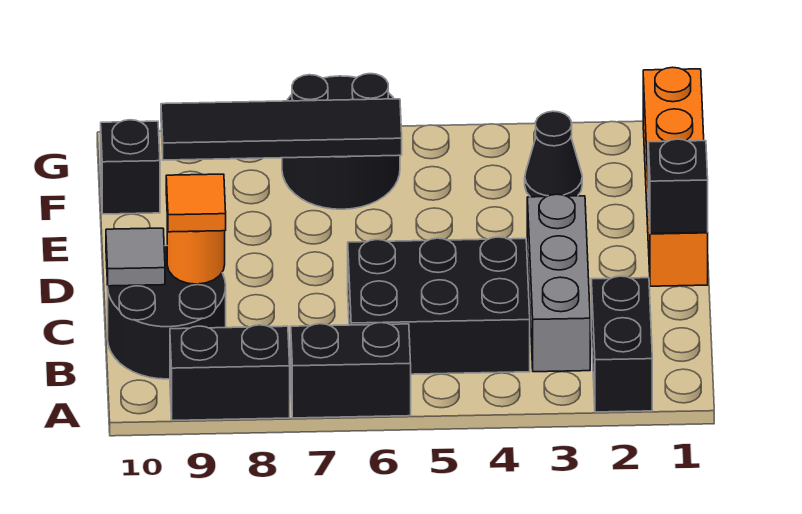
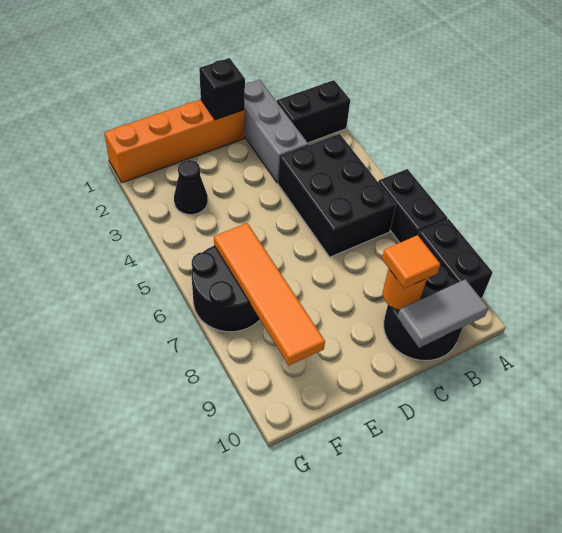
grey brick B3:D3 level 1 -> grey brick C1:C3 level 1
grey tile C10 level 2 -> grey tile B10:C10 level 2
black tile F6:F9 level 2 -> orange tile F6:F9 level 2
black brick F10 level 1 -> none

